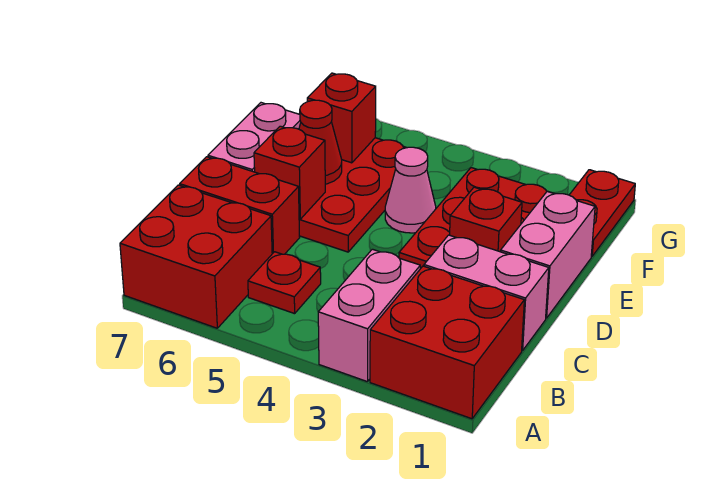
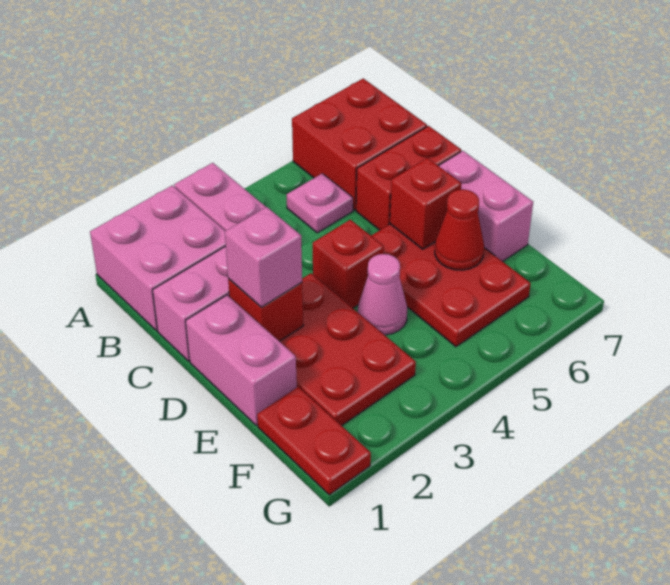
red brick A1:B2 level 1 -> pink brick A1:B2 level 1
red plate B5 level 1 -> pink plate B5 level 1
none -> pink brick D2 level 3
red brick F6 level 2 -> red brick D4 level 1

